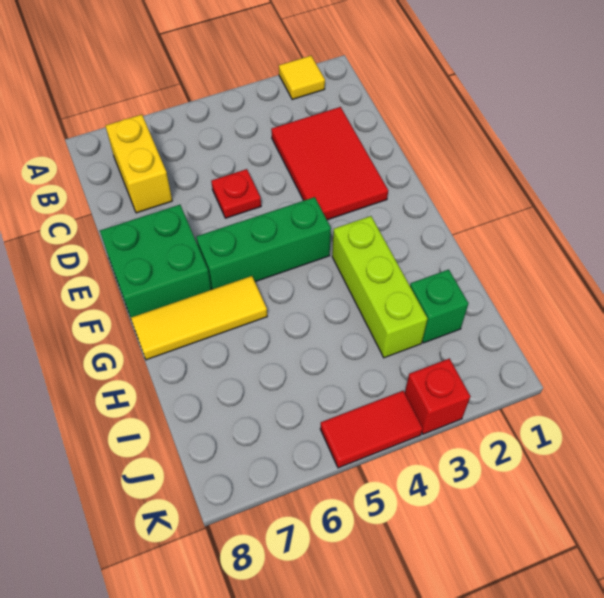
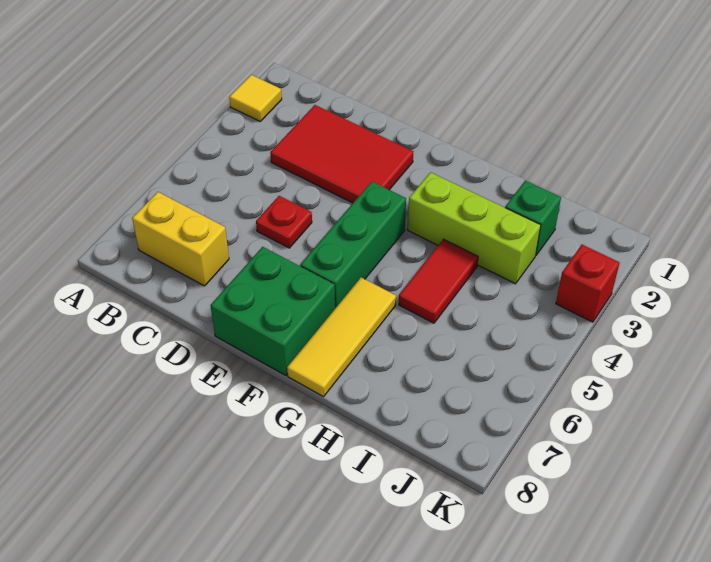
red tile K4:K5 level 1 -> red tile H4:H5 level 1

